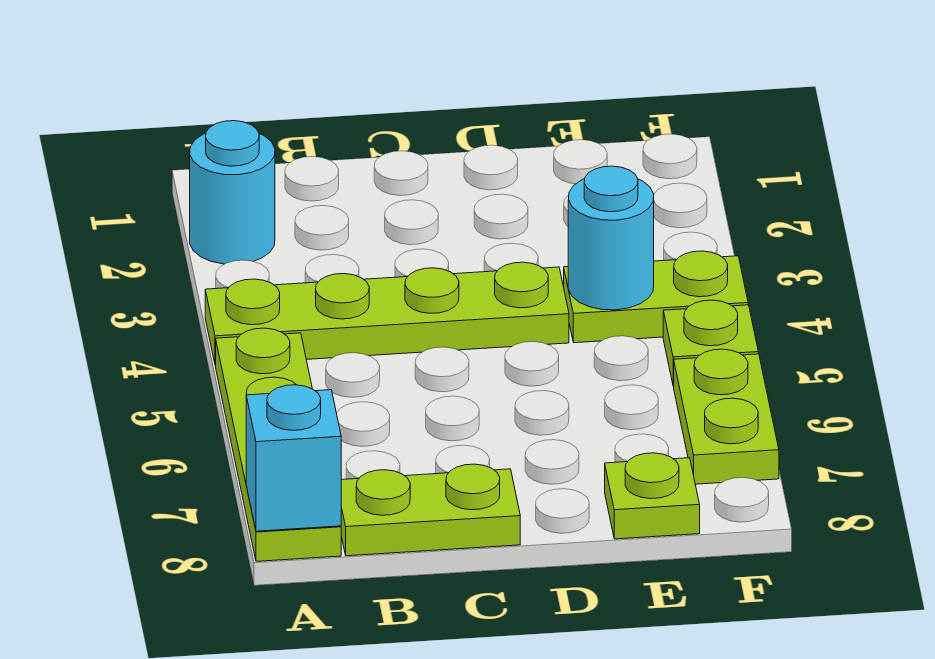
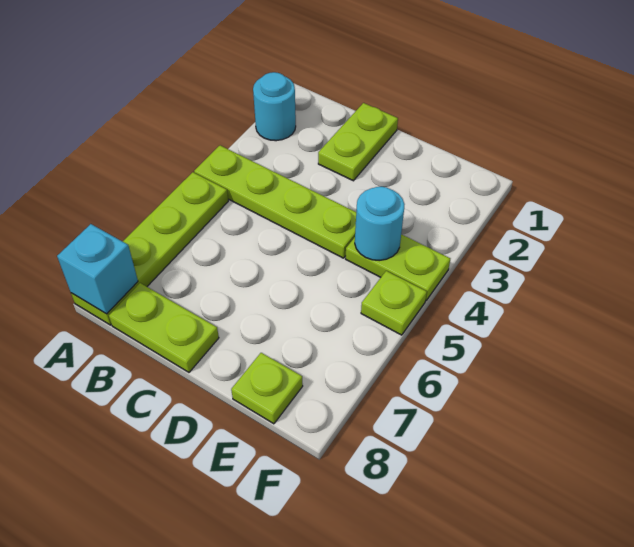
lime plate F6:F7 level 1 -> lime plate C1:C2 level 1

